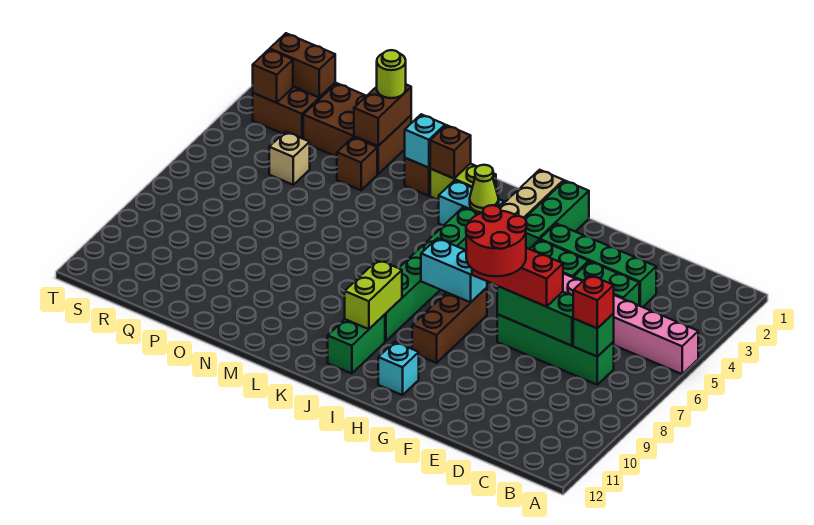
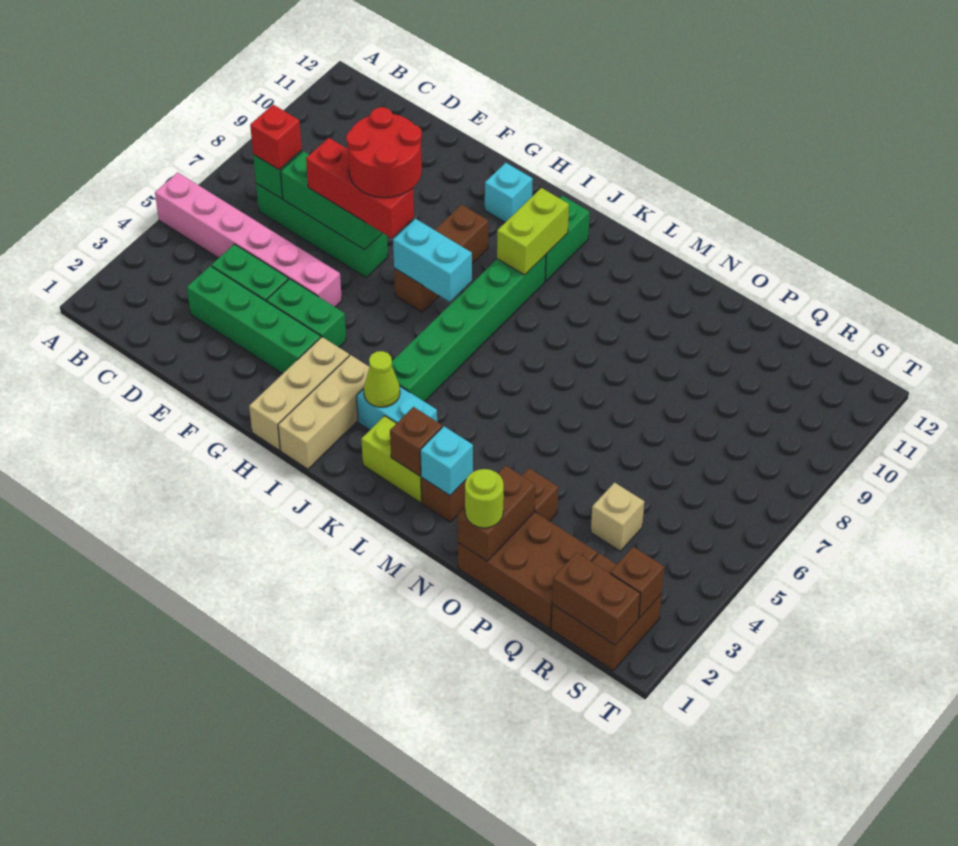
green brick H1:H3 level 1 -> tan brick H1:H3 level 1

